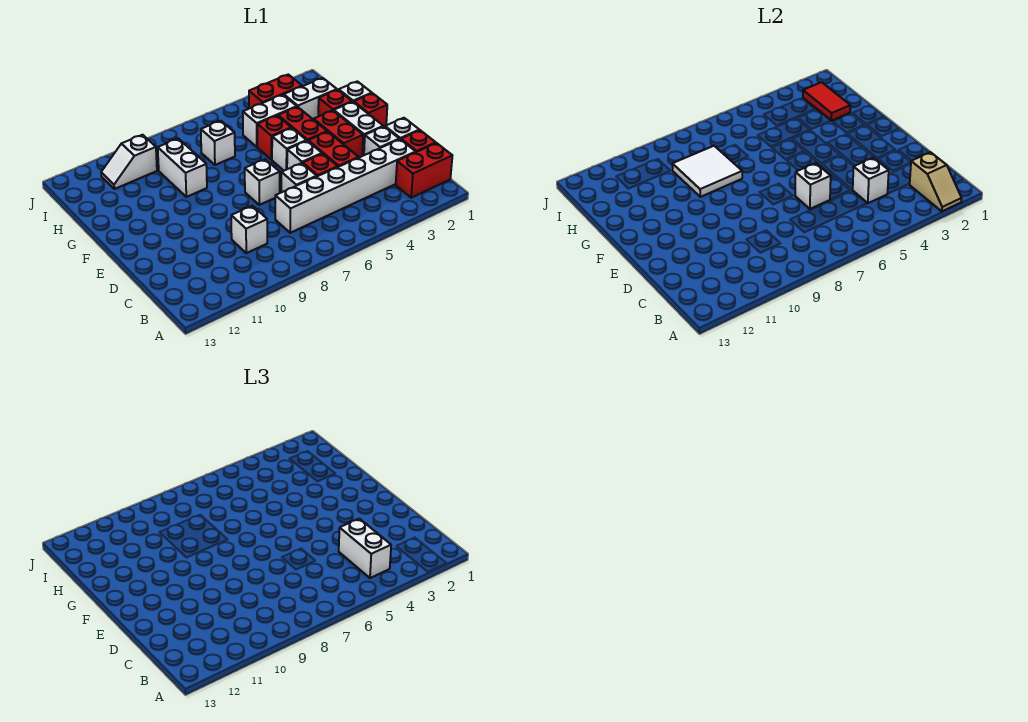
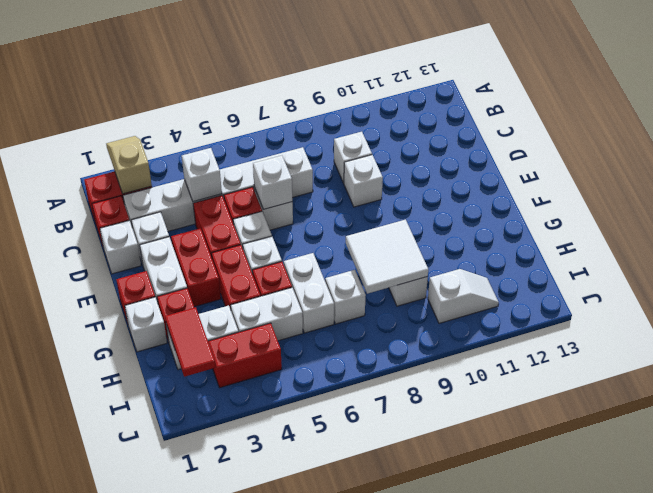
white brick B4:C4 level 3 -> white brick G6:H6 level 1
white brick E7 level 1 -> white brick D9 level 1

